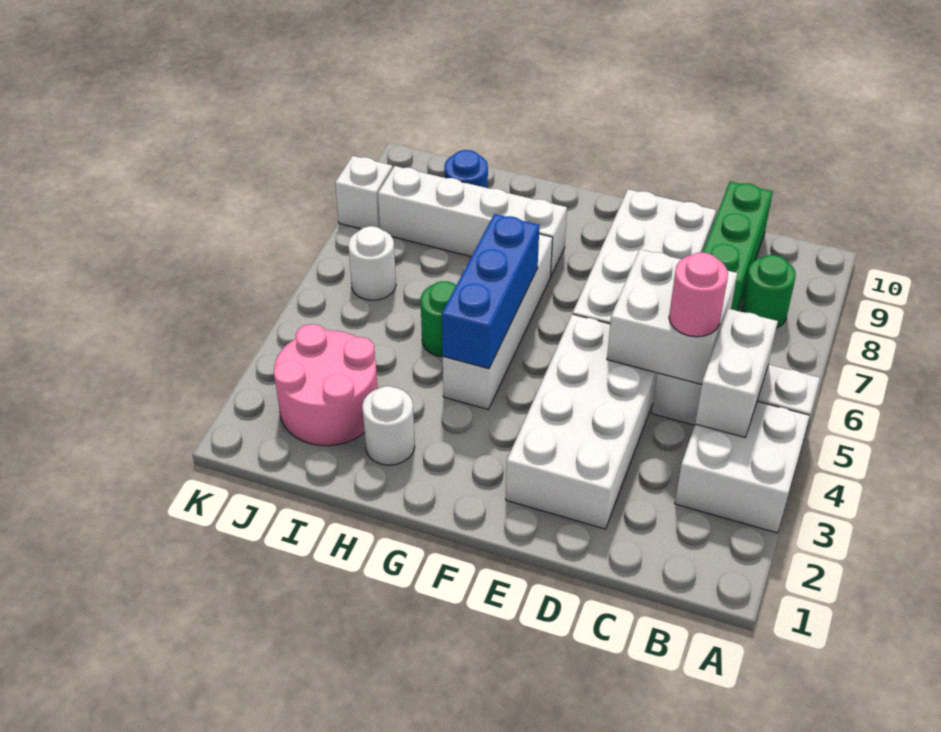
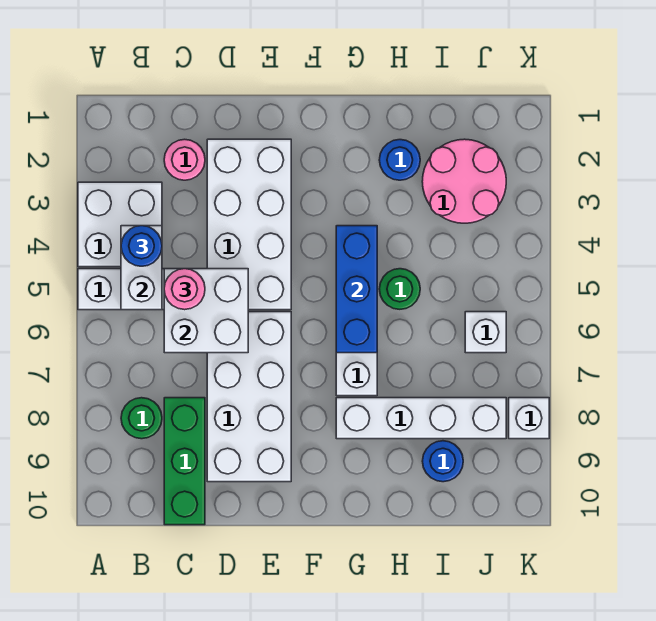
none -> blue round brick B4 level 3
none -> pink round brick C2 level 1
white round brick H2 level 1 -> blue round brick H2 level 1
white round brick J6 level 1 -> white brick J6 level 1

